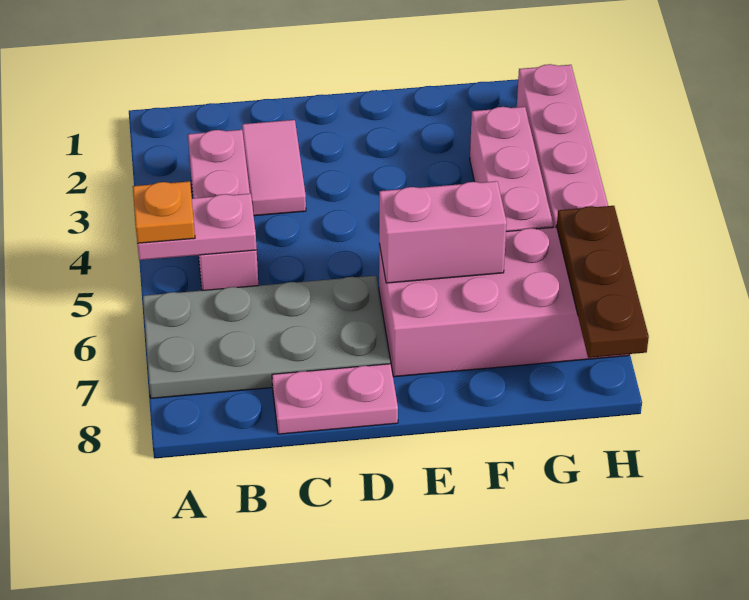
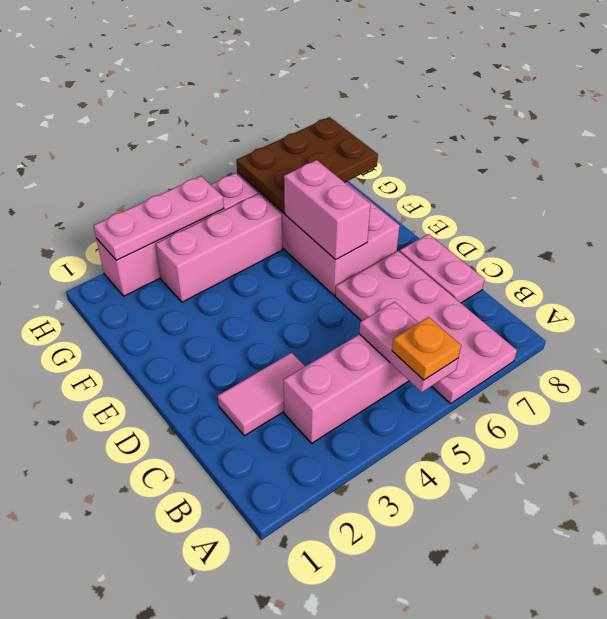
grey plate A6:D7 level 1 -> pink plate A6:D7 level 1
none -> pink plate H2:H4 level 2
brown plate H6:H8 level 2 -> brown plate G6:H8 level 2

